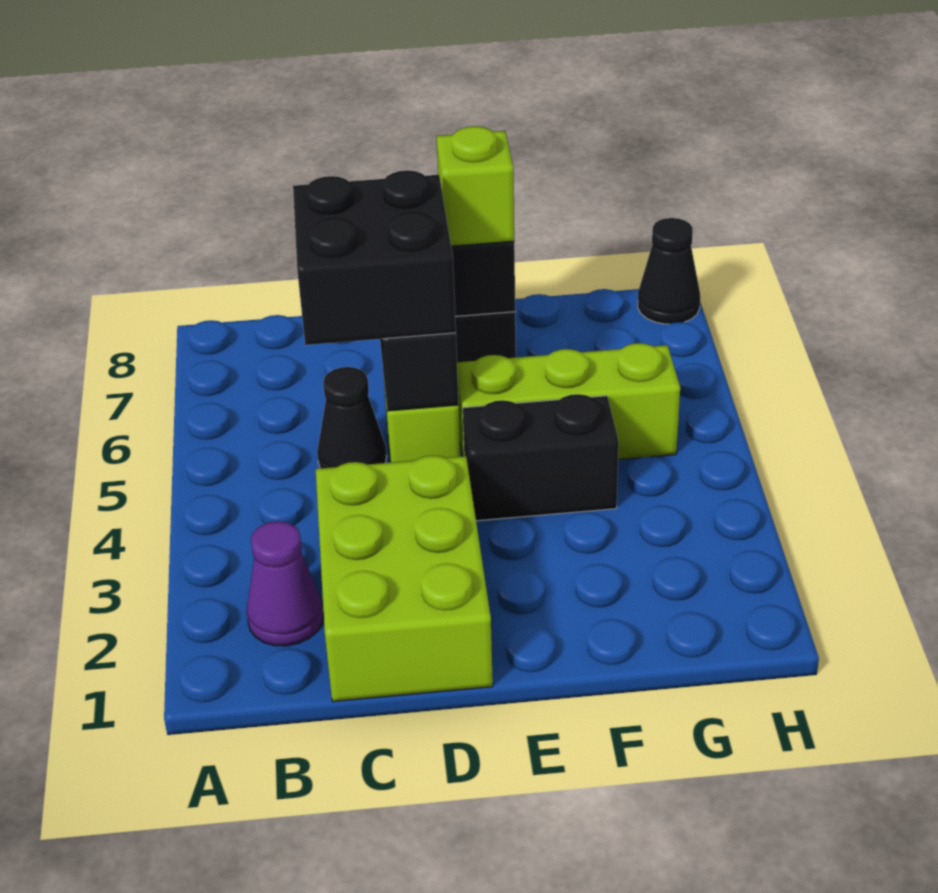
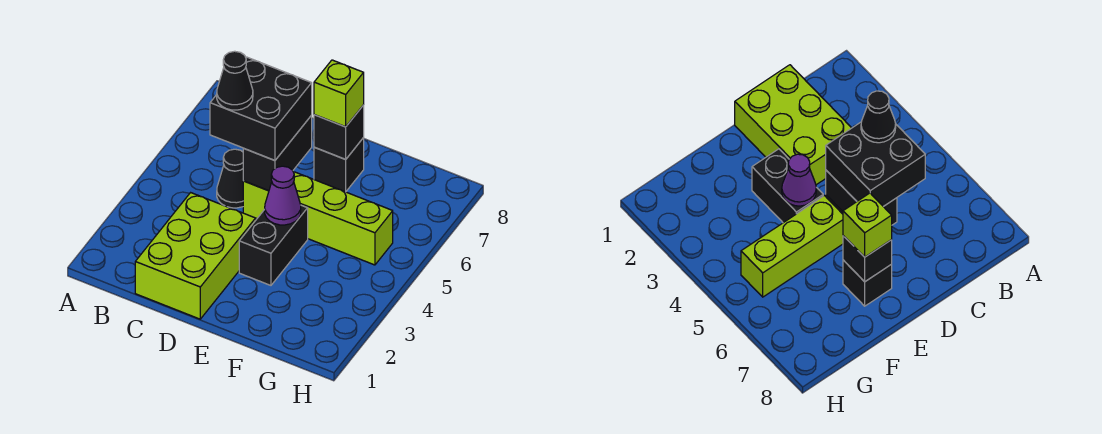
purple cone B2 level 1 -> purple cone E4 level 2
black brick E4:F4 level 1 -> black brick E3:E4 level 1
black cone H8 level 1 -> black cone C5 level 4

